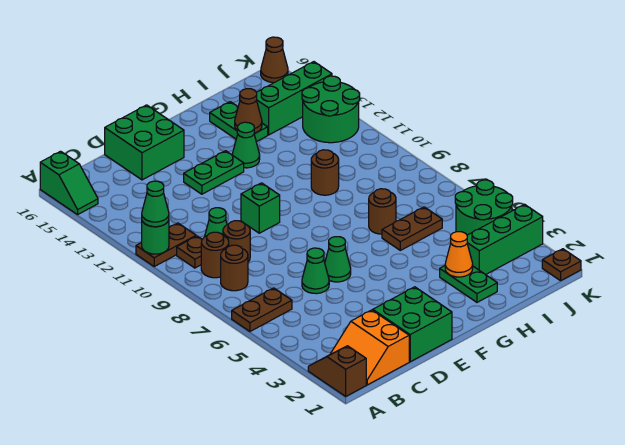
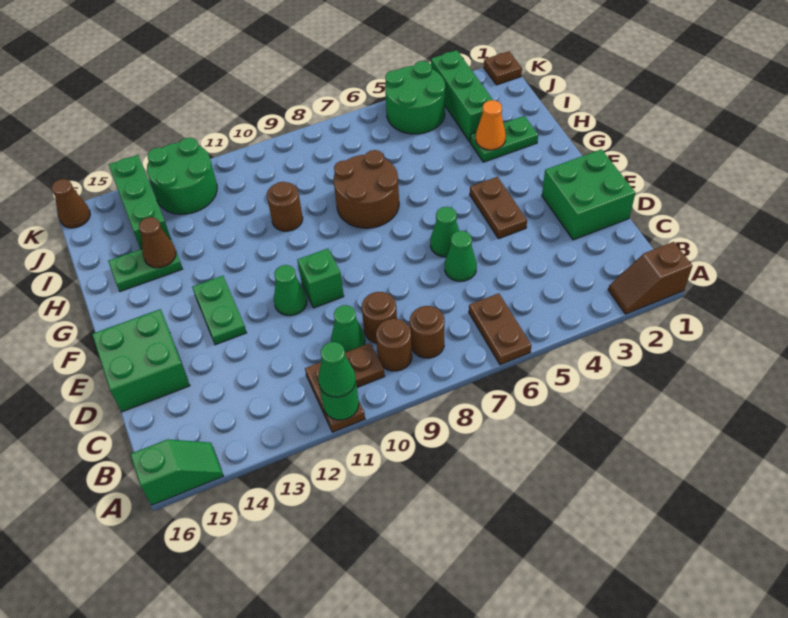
orange slope B1:C2 level 1 top C -> none
green cone G13 level 1 -> green cone E11 level 1
brown plate H6:I6 level 1 -> brown plate E4:F4 level 1
brown round brick H7 level 1 -> brown round brick G7:H8 level 1

